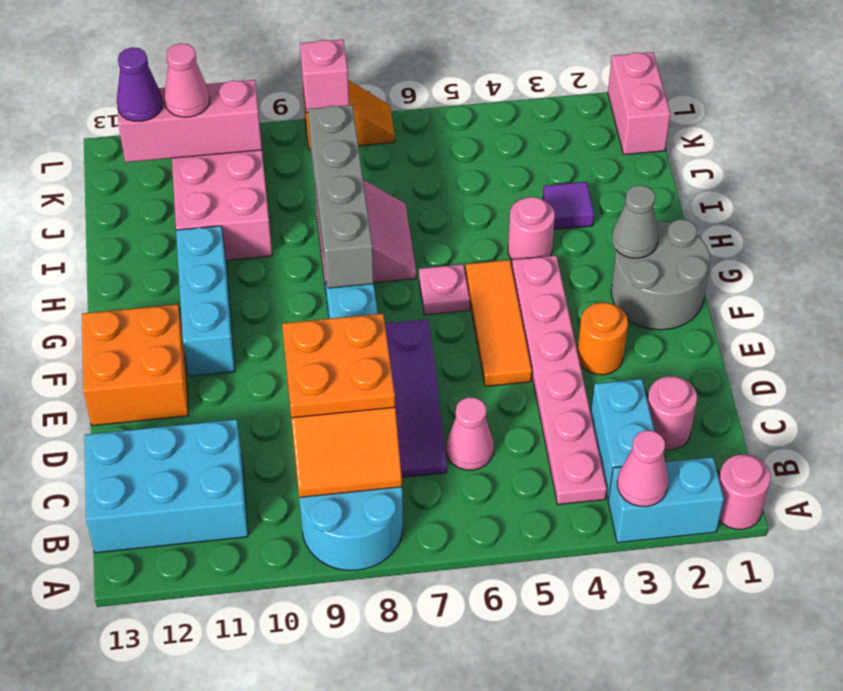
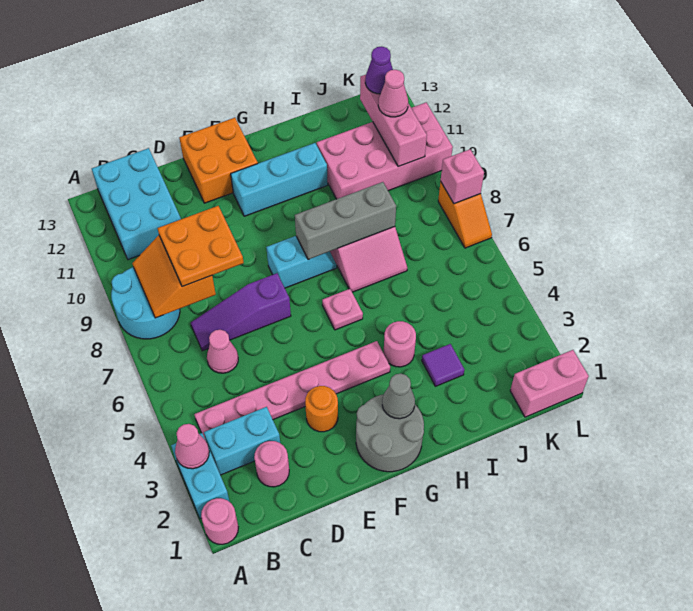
orange tile E5:G5 level 1 -> none
grey brick G8:J8 level 2 -> grey brick G8:I8 level 2

